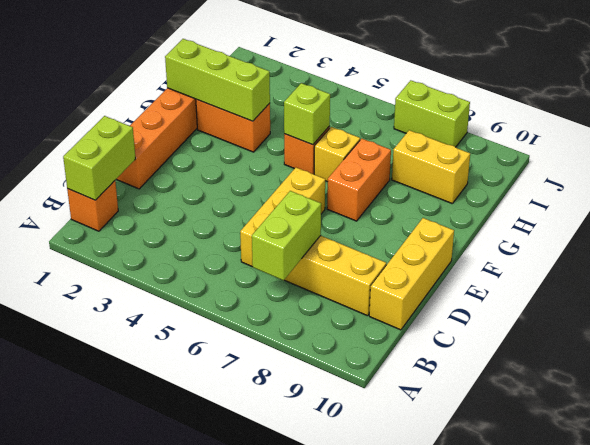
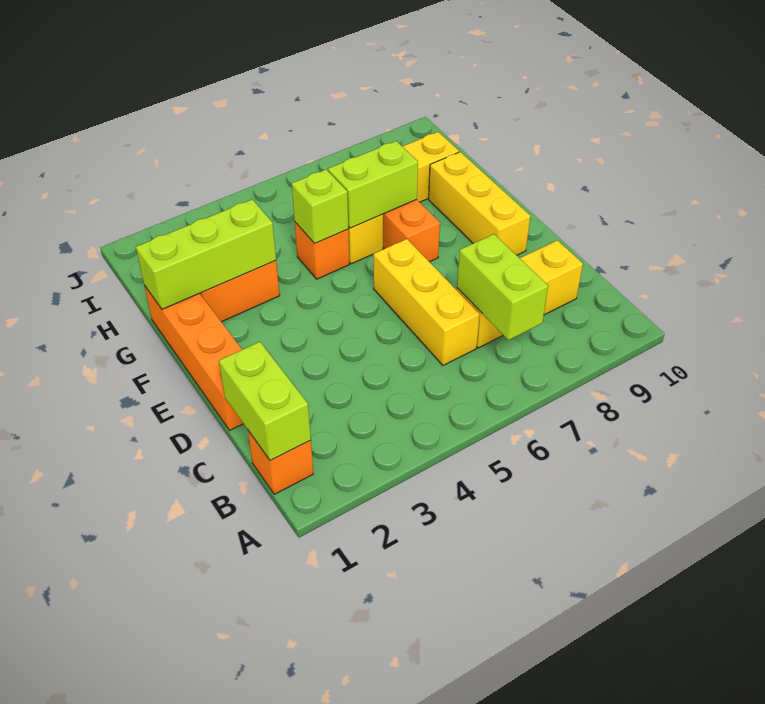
yellow brick C10:E10 level 1 -> yellow brick E9:G9 level 1
lime brick J7:J8 level 1 -> lime brick G6:G7 level 2

